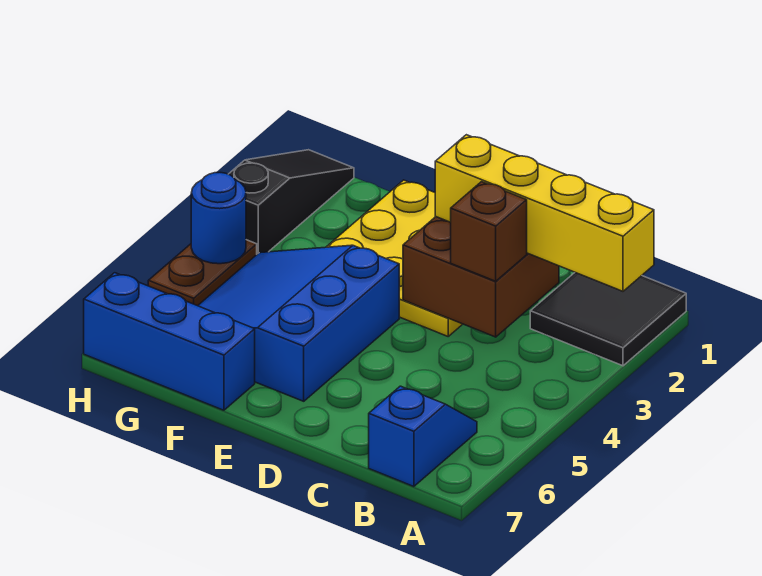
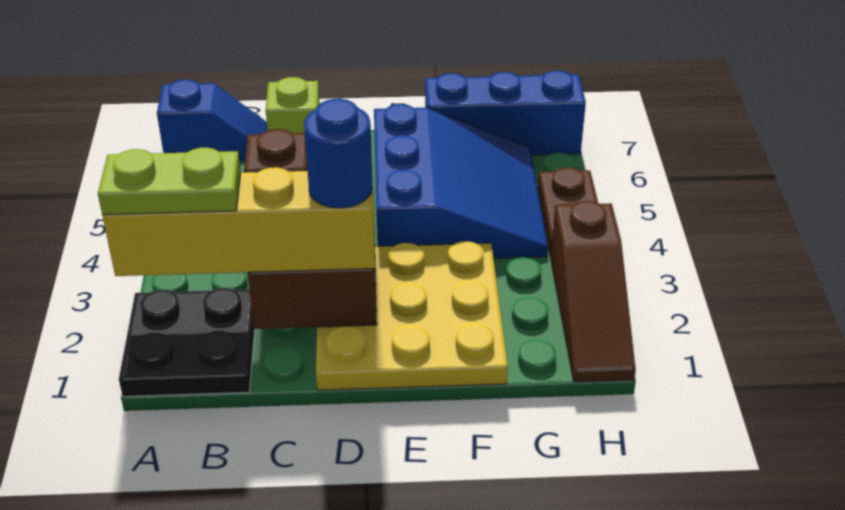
black tile A1:B2 level 1 -> black plate A1:B2 level 1
none -> lime plate A2:B2 level 4
blue slope B6:B7 level 1 top 7 -> blue slope A7:B7 level 1 top A
none -> lime brick C7 level 1
black slope H1:H3 level 1 top 3 -> brown slope H1:H3 level 1 top 3
blue round brick H4 level 2 -> blue round brick D2 level 4

